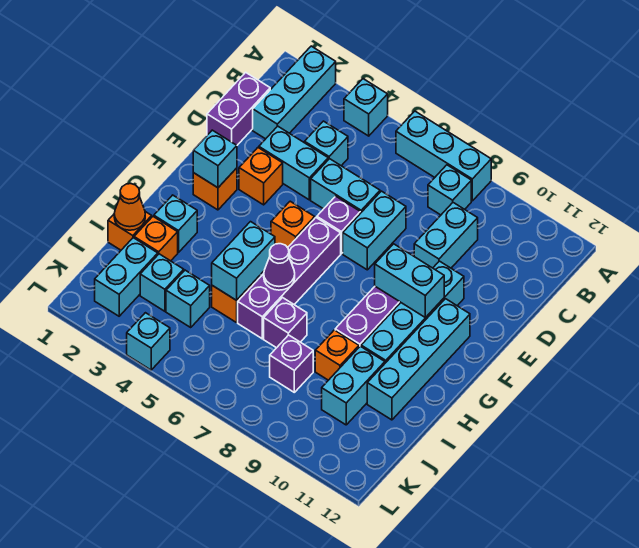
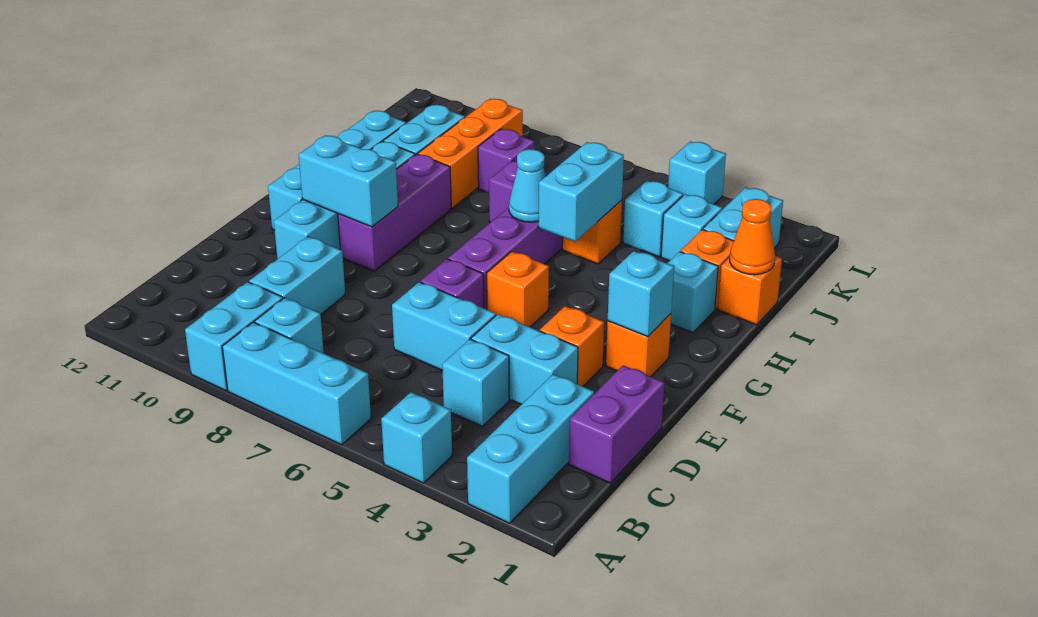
cyan brick D7:E7 level 1 -> cyan brick A9:B9 level 1
purple cone H6 level 2 -> cyan cone H6 level 2
orange brick I9 level 1 -> orange brick I9:K9 level 1

